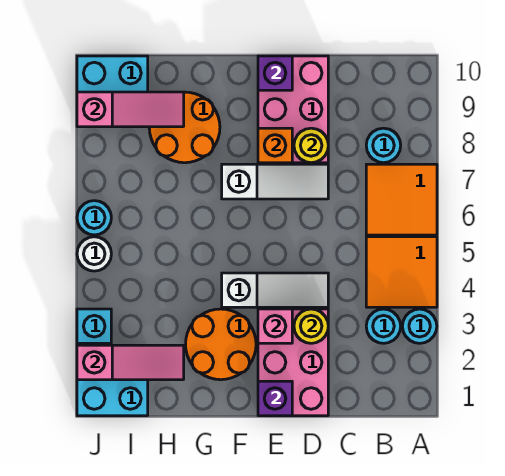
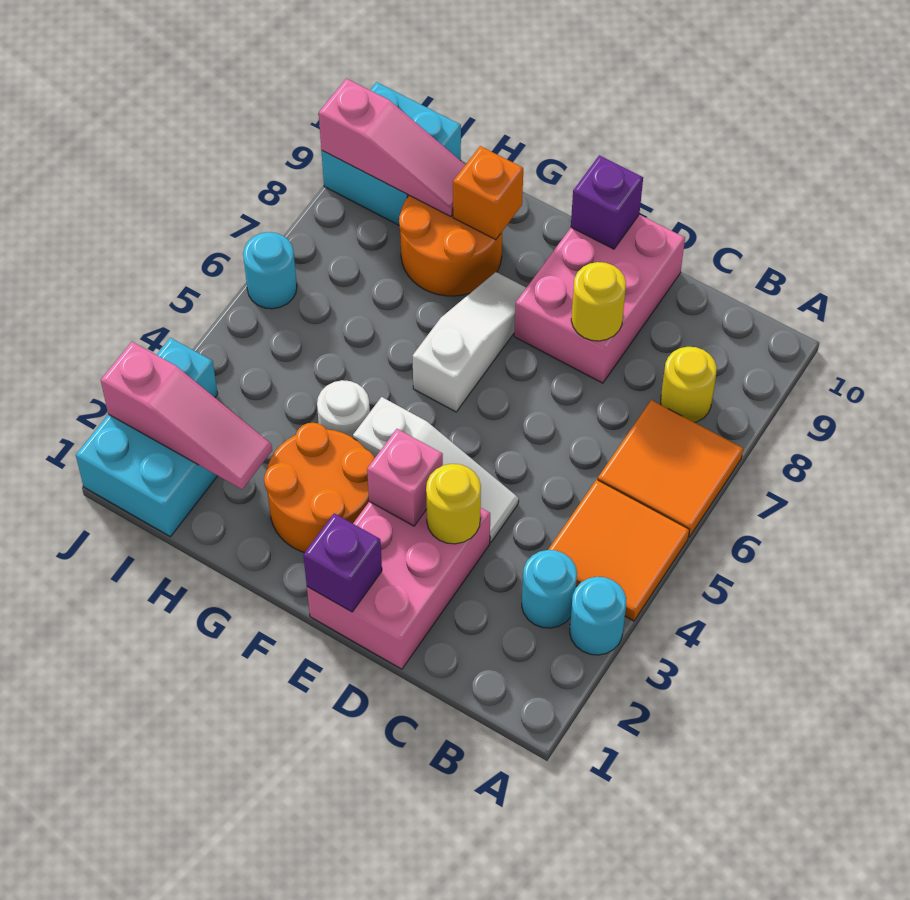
cyan round brick B8 level 1 -> yellow round brick B8 level 1
white slope D7:F7 level 1 top F -> white slope F6:F8 level 1 top 6
orange brick E8 level 2 -> orange brick G9 level 2
white round brick J5 level 1 -> white round brick G4 level 1

